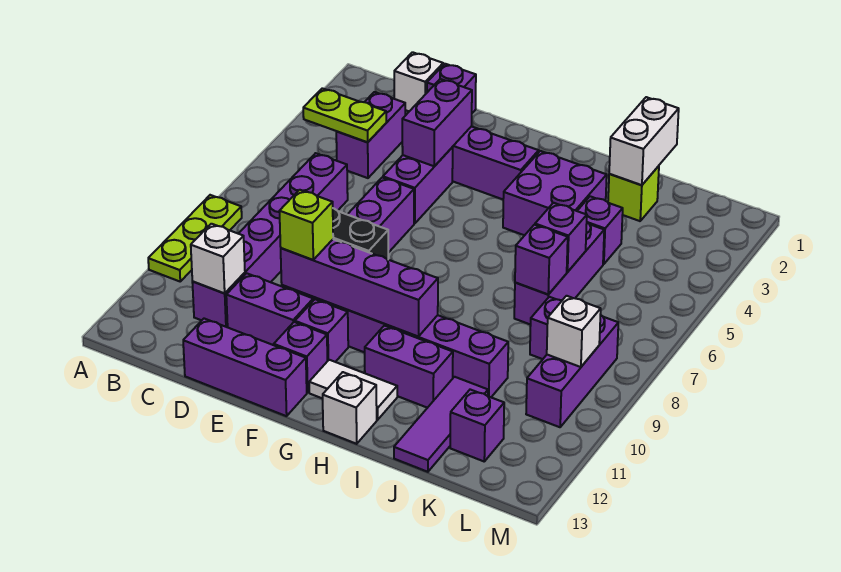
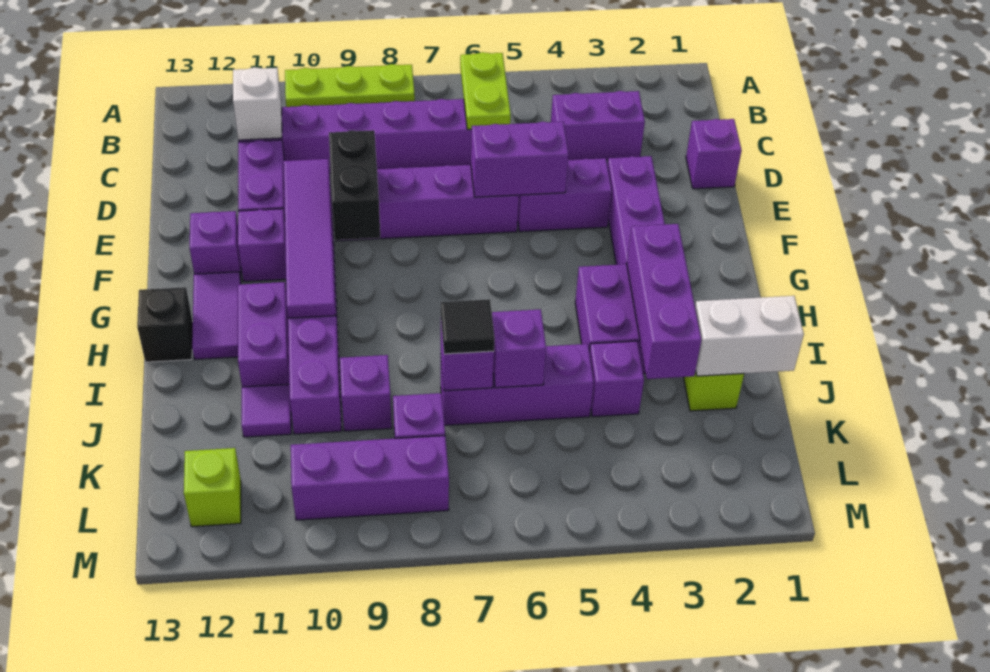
lime plate B4:C4 level 2 -> lime plate B6:C6 level 2
white brick C1 level 1 -> none
purple brick D13:F13 level 1 -> purple brick H3:J3 level 2
purple brick E3:E4 level 2 -> purple brick E5:E6 level 2
purple brick E10:H10 level 2 -> purple tile E10:H10 level 2
lime brick E10 level 3 -> lime brick L12 level 1
white tile G12:H12 level 1 -> purple tile G12:H12 level 1
white brick H13 level 1 -> black brick H13 level 1
none -> black tile J7 level 3
purple tile J11:J13 level 1 -> purple tile J11 level 1
purple brick K12 level 1 -> purple brick J9 level 1
white brick L9 level 2 -> none

